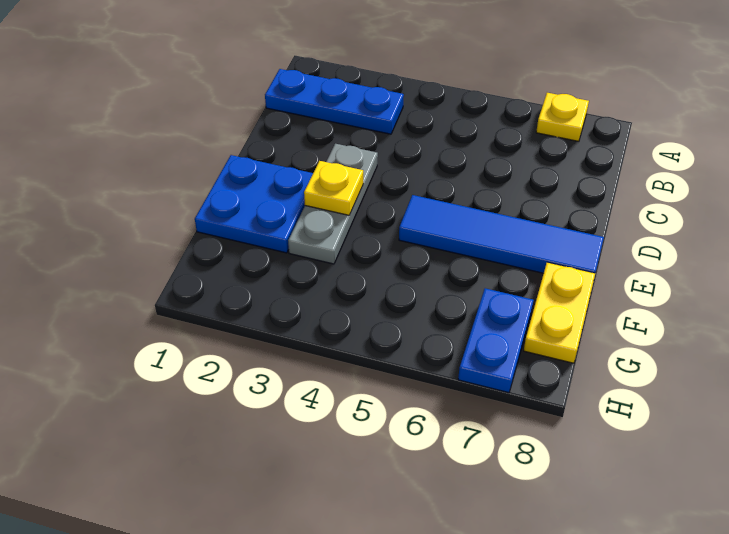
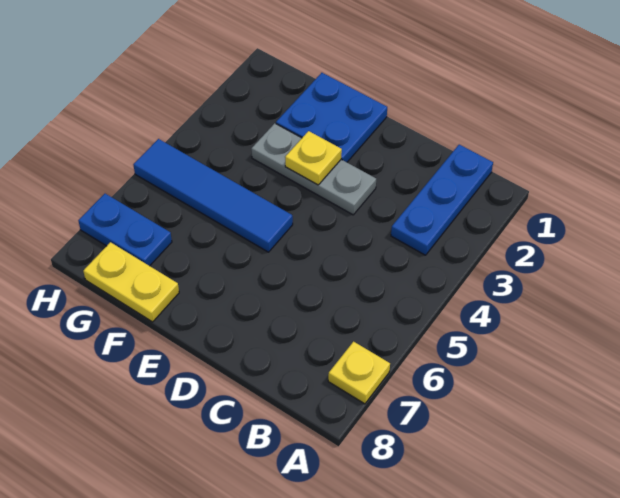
blue tile E5:E8 level 1 -> blue tile E5:H5 level 1

